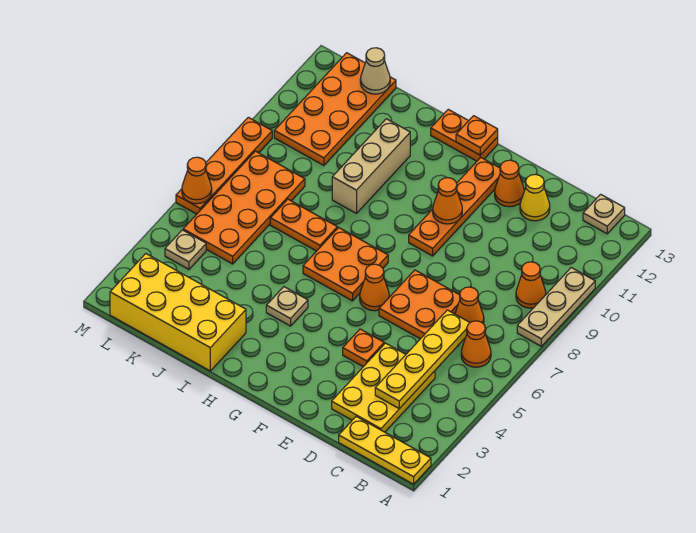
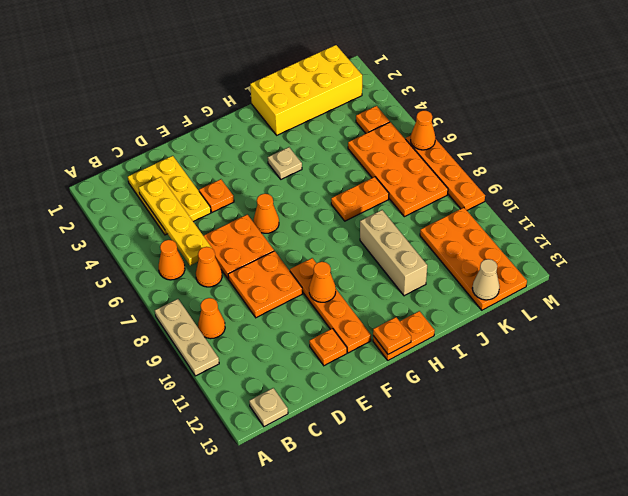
yellow plate A1:C1 level 1 -> none
yellow cone D12 level 1 -> none
orange cone E12 level 1 -> orange plate E12 level 1
orange plate G6:H7 level 1 -> orange plate D8:E9 level 1
tan plate L4 level 1 -> orange plate L4 level 1

